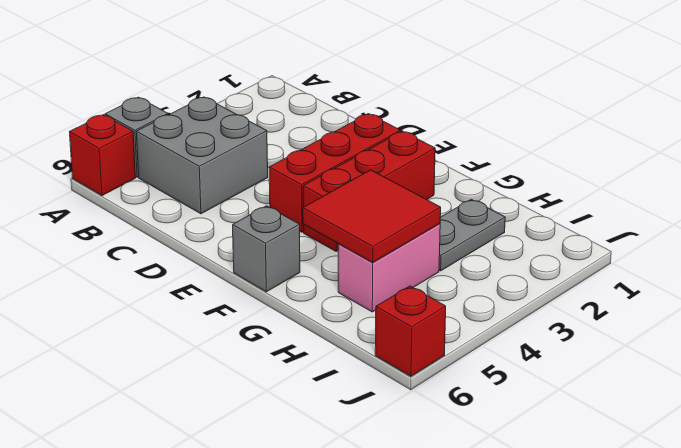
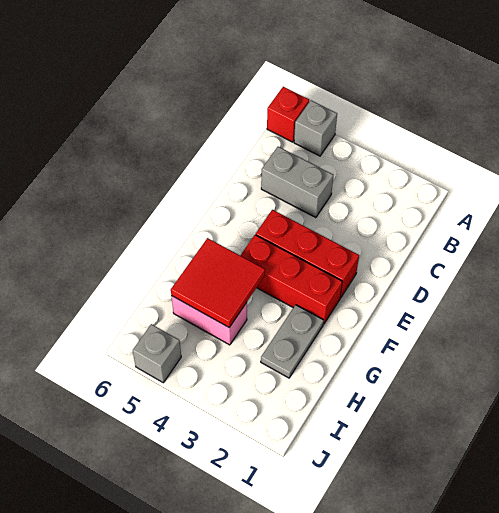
grey brick B4:C5 level 1 -> grey brick C4:C5 level 1
grey brick F6 level 1 -> grey brick J5 level 1
grey plate H2:H3 level 1 -> grey plate G2:H2 level 1
red brick J6 level 1 -> none

